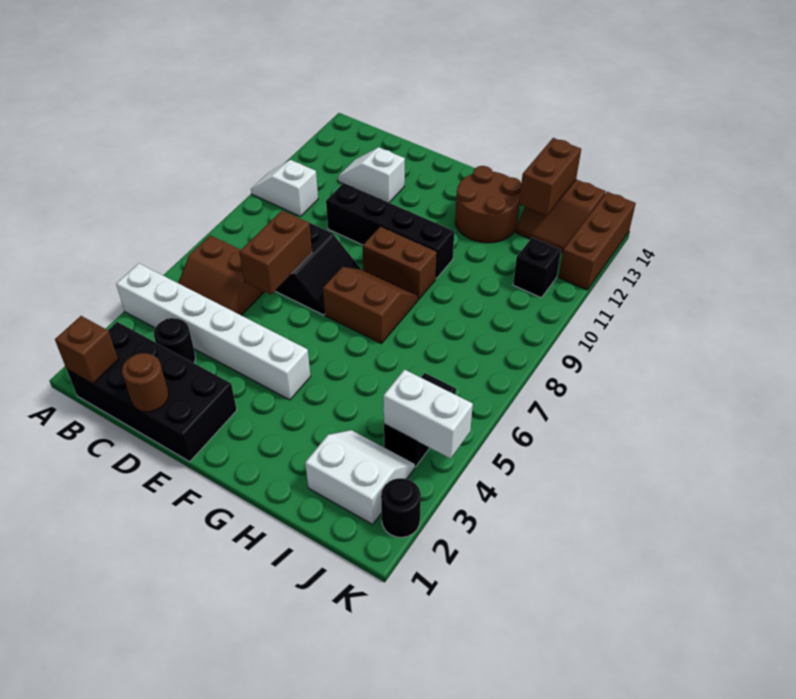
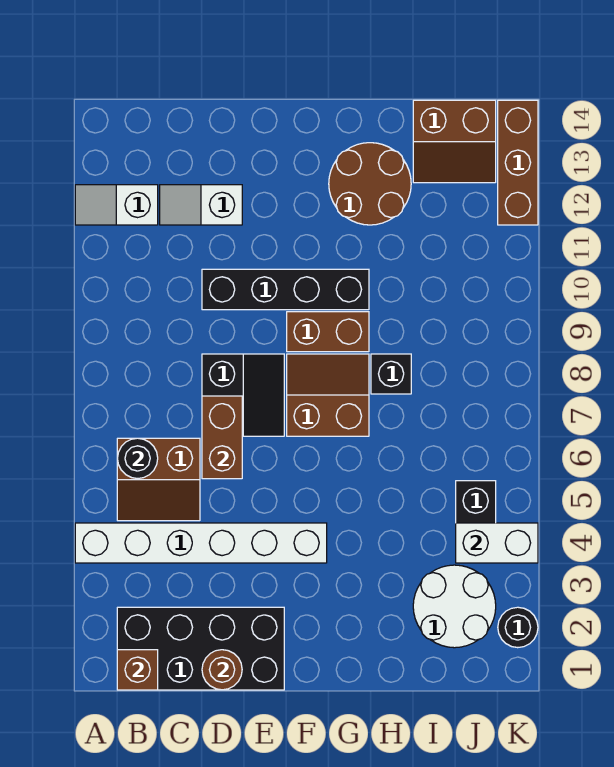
white slope A10:B10 level 1 top B -> white slope A12:B12 level 1 top B
black round brick C3 level 1 -> black round brick B6 level 2
white slope I2:J3 level 1 top 2 -> white round brick I2:J3 level 1
brown brick I13:I14 level 2 -> none
black brick J11 level 1 -> black brick H8 level 1

